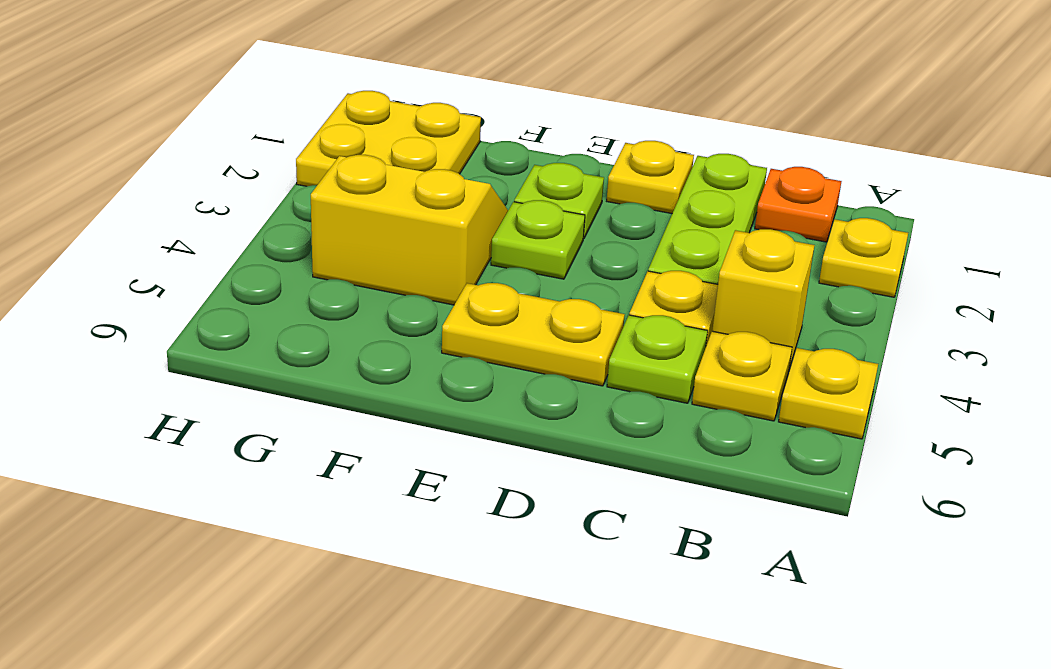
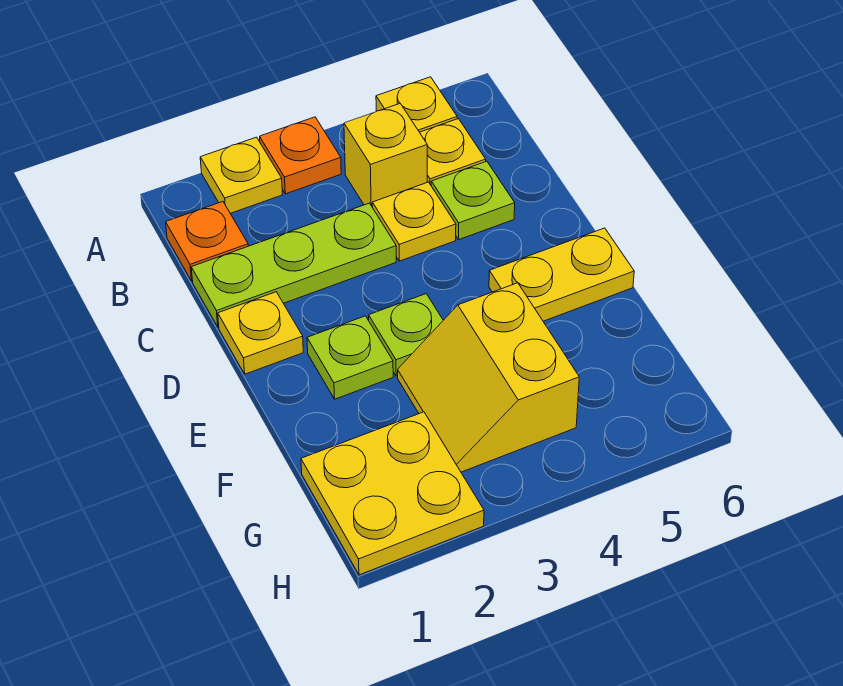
none -> orange plate A3 level 1
yellow plate D5:E5 level 1 -> yellow plate E5:E6 level 1

